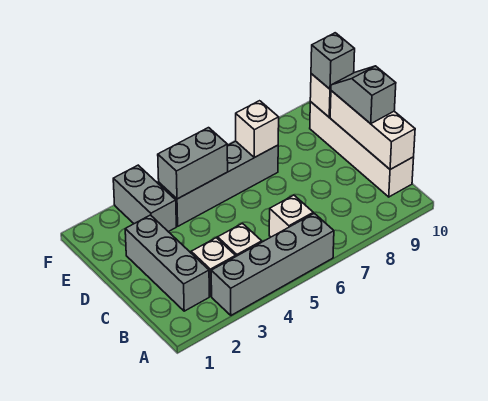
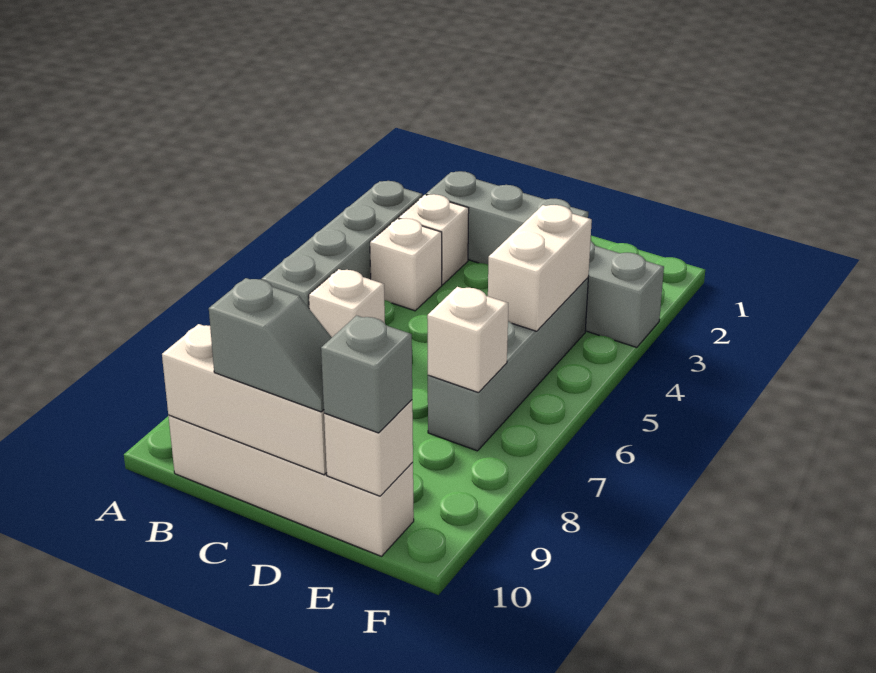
grey brick E4:E5 level 2 -> white brick E4:E5 level 2

